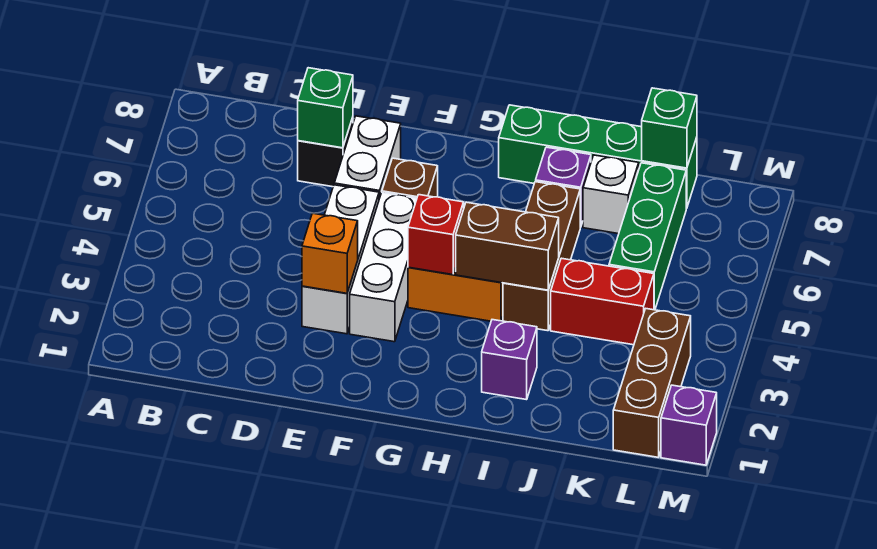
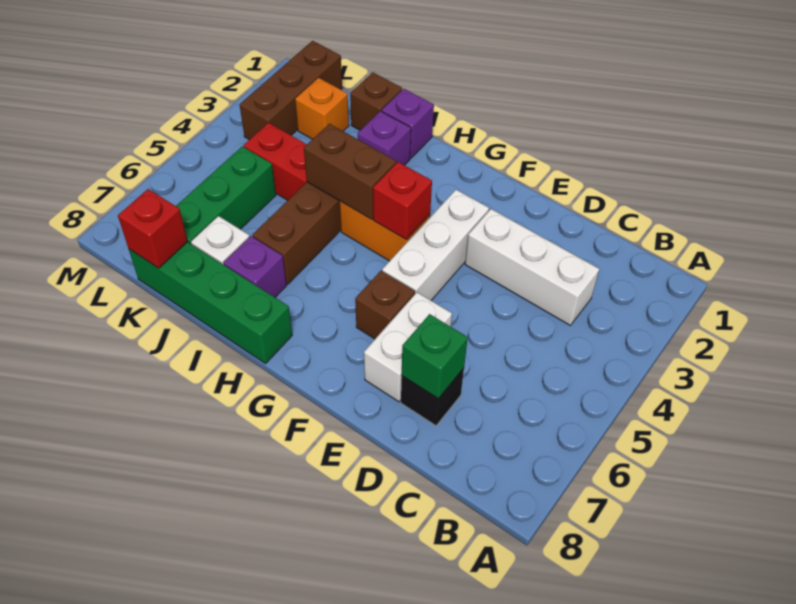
white brick E3:E5 level 1 -> white brick C3:E3 level 1
orange brick E3 level 2 -> orange brick K2 level 1
none -> brown brick J1 level 1
green brick K8 level 2 -> red brick K8 level 2
purple brick M1 level 1 -> purple brick I1 level 1

